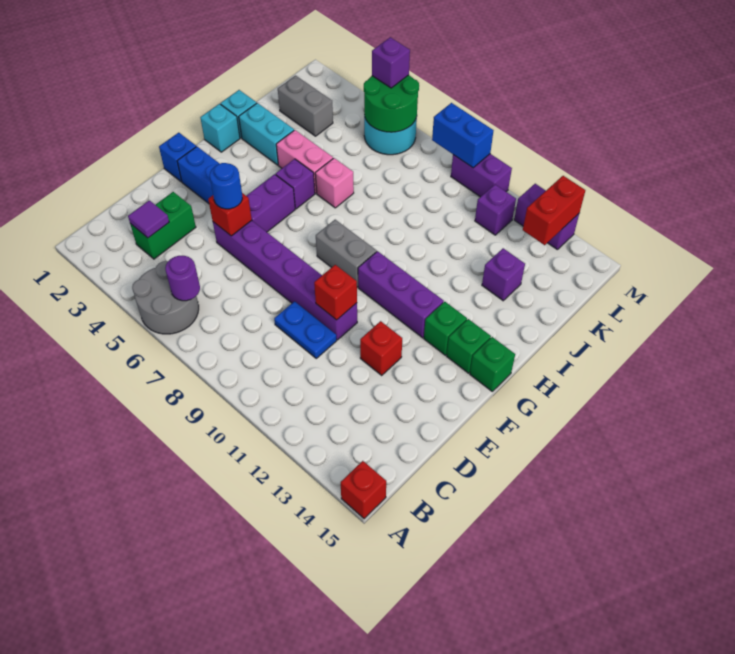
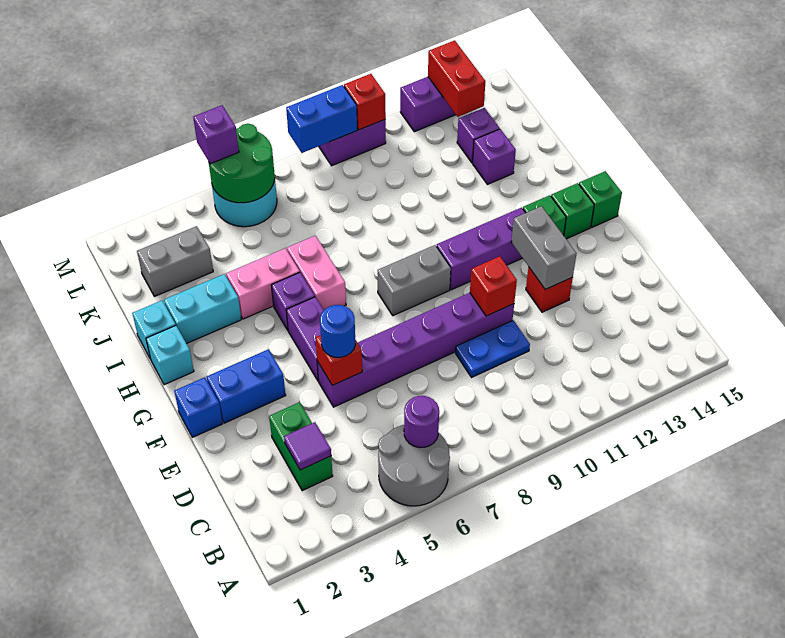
red brick A15 level 1 -> red brick M10 level 2
none -> grey brick E12:F12 level 2
pink brick I6 level 1 -> pink brick H6:I6 level 1
purple brick L11 level 1 -> purple brick K13 level 1

